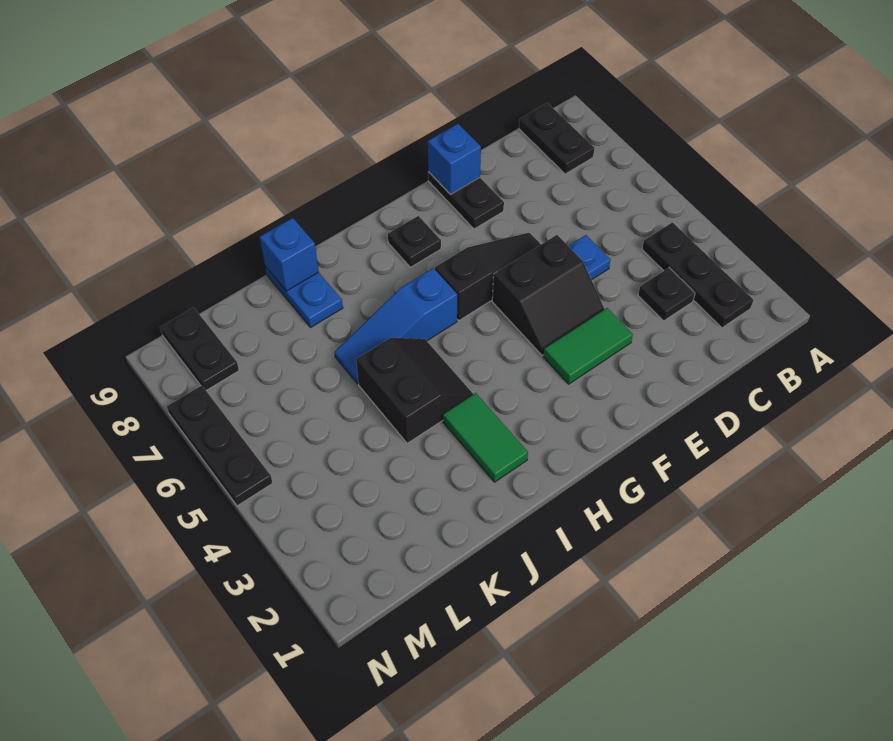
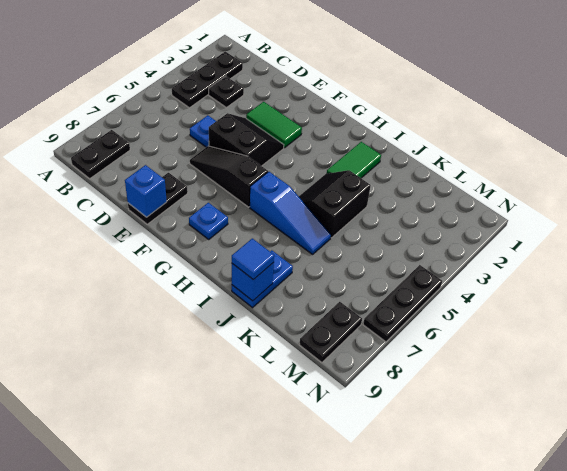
black plate G8 level 1 -> blue plate G8 level 1
none -> blue tile J9 level 3

